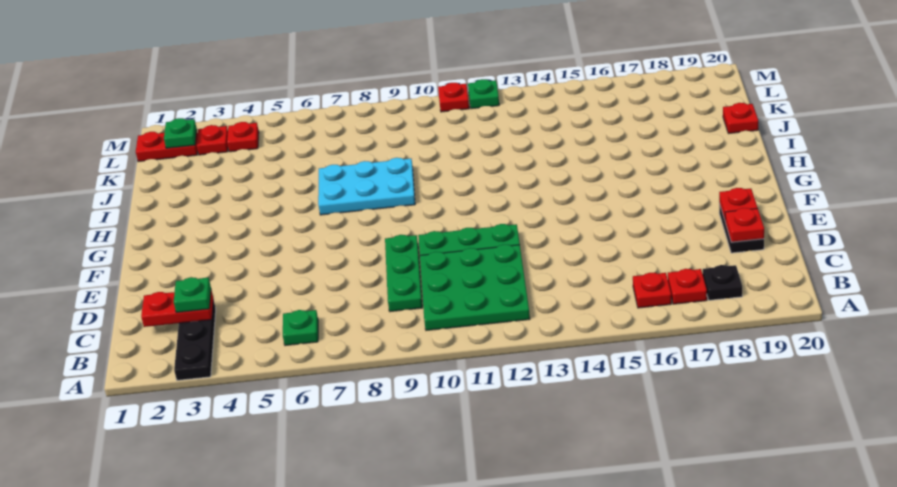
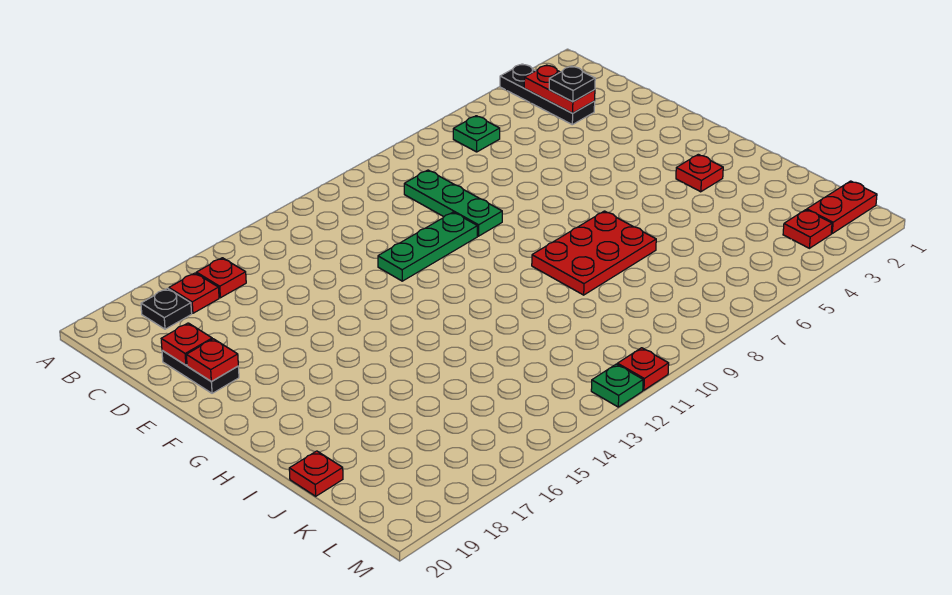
green plate B10:D12 level 1 -> none
red plate C2:C3 level 2 -> red plate B3:C3 level 2
green plate C3 level 3 -> black plate C3 level 3
cyan plate H7:I9 level 1 -> red plate H7:I9 level 1
green plate L2 level 2 -> none
red plate L4 level 1 -> red plate H3 level 1

